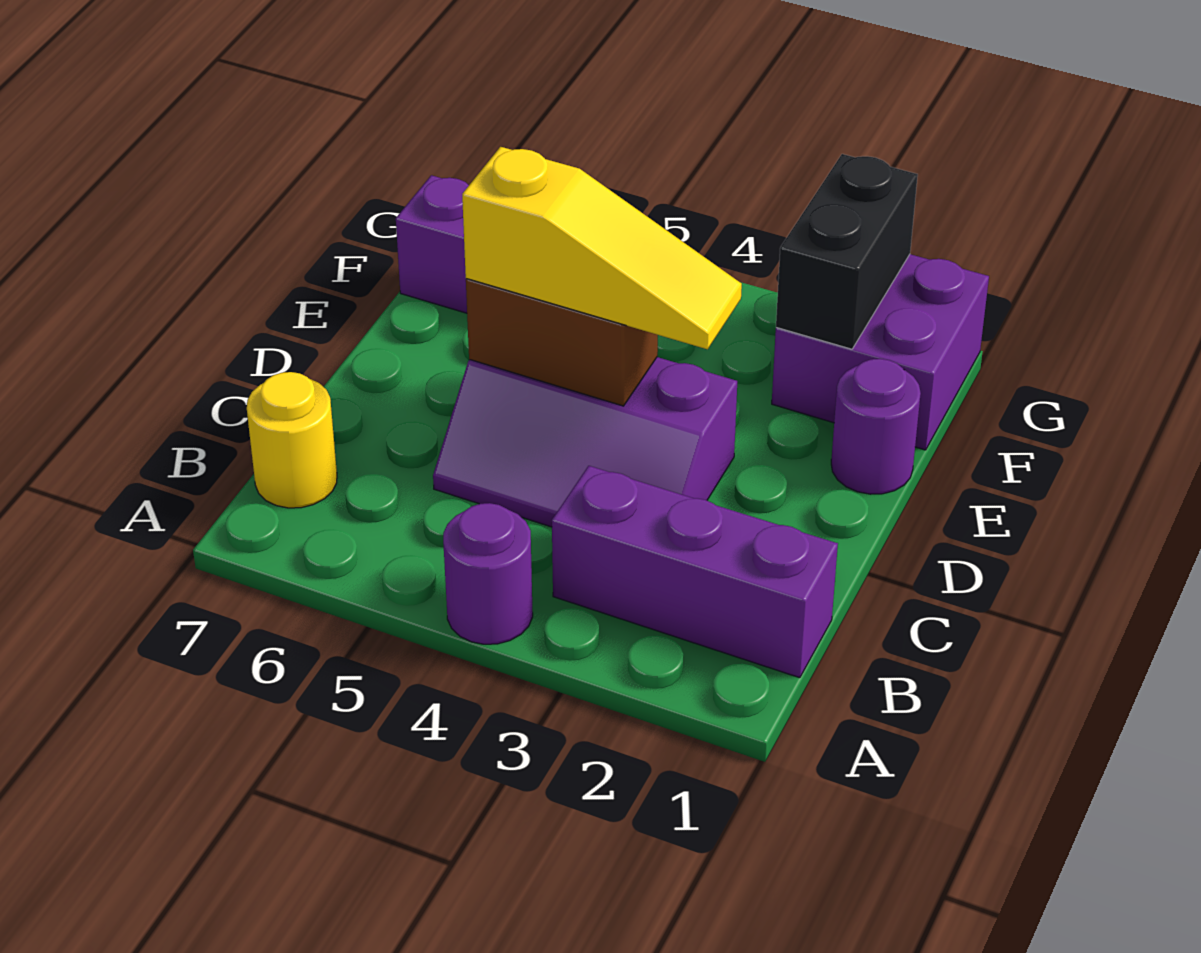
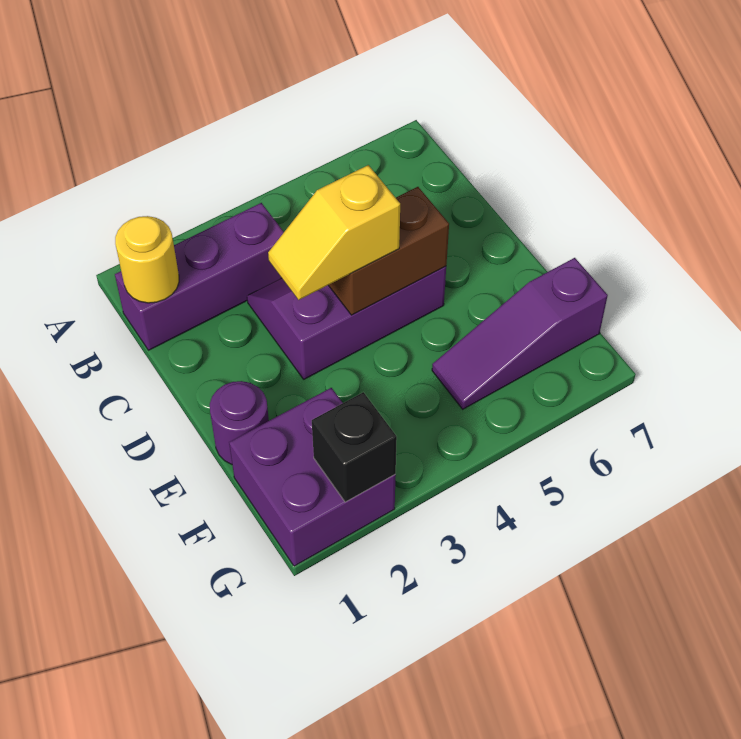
purple round brick A4 level 1 -> none
yellow round brick B7 level 1 -> yellow round brick B1 level 2
yellow slope D3:D5 level 3 top 5 -> yellow slope D3:D4 level 3 top 4
black brick F2:G2 level 2 -> black brick G2 level 2

